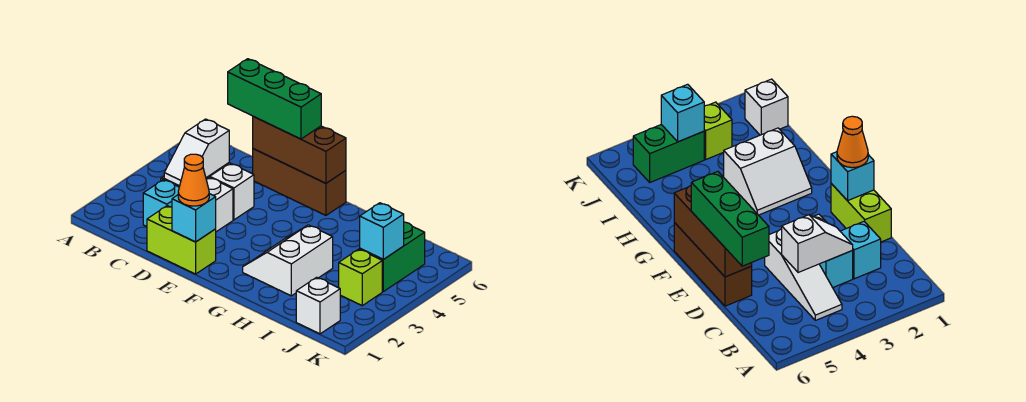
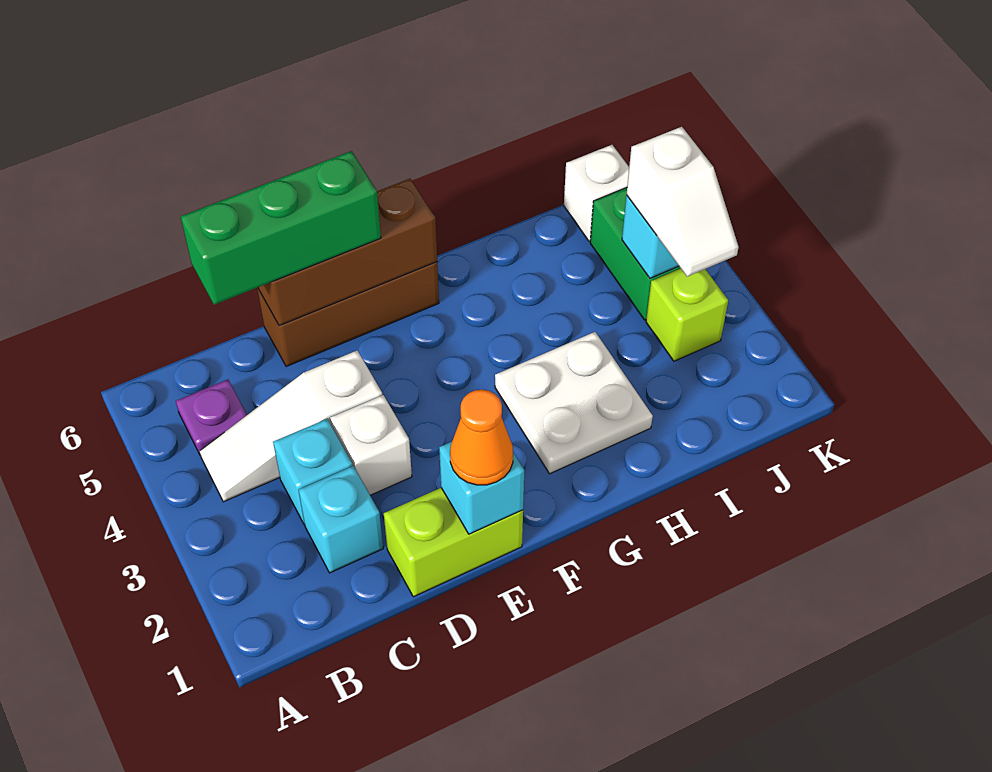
none -> purple plate B5 level 1
white slope C3:C4 level 2 top 4 -> white slope J3:J4 level 3 top 4
white slope G2:H3 level 1 top H -> white plate G2:H3 level 1
white brick J1 level 1 -> white brick J6 level 1

